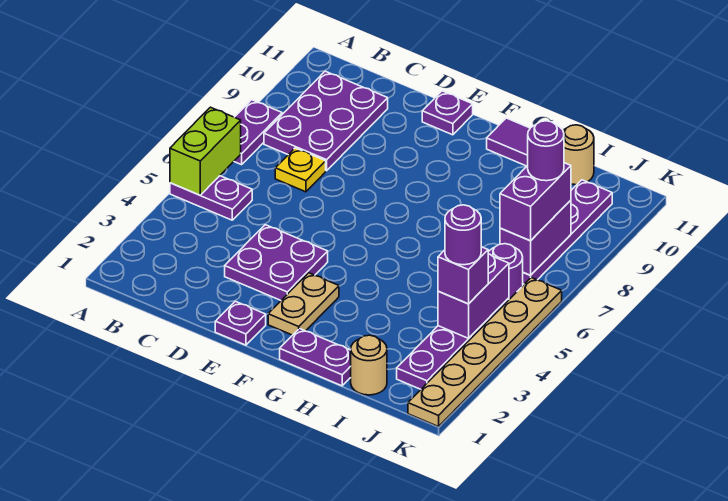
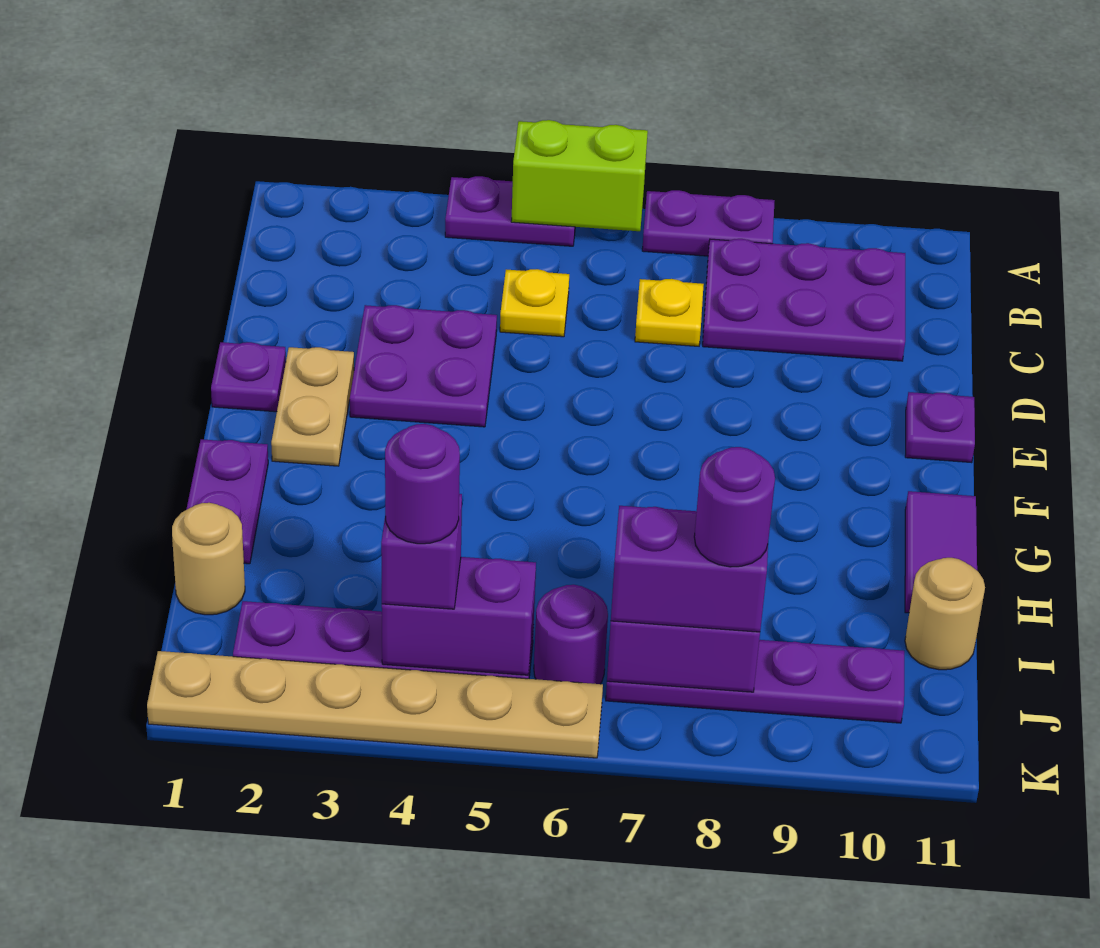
purple plate A5:B5 level 1 -> purple plate A4:A5 level 1
none -> yellow plate C5 level 1
tan plate F2:F3 level 1 -> tan plate E2:F2 level 1

